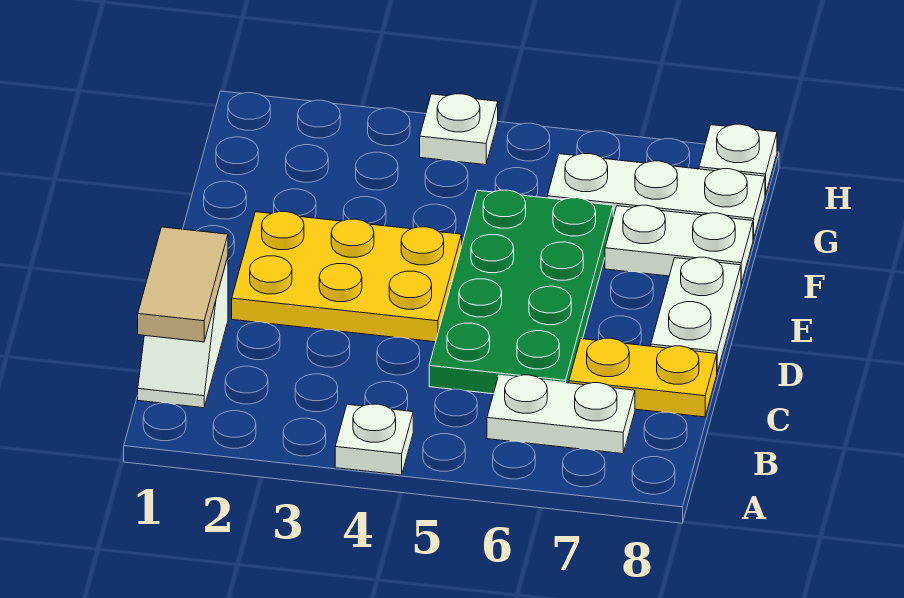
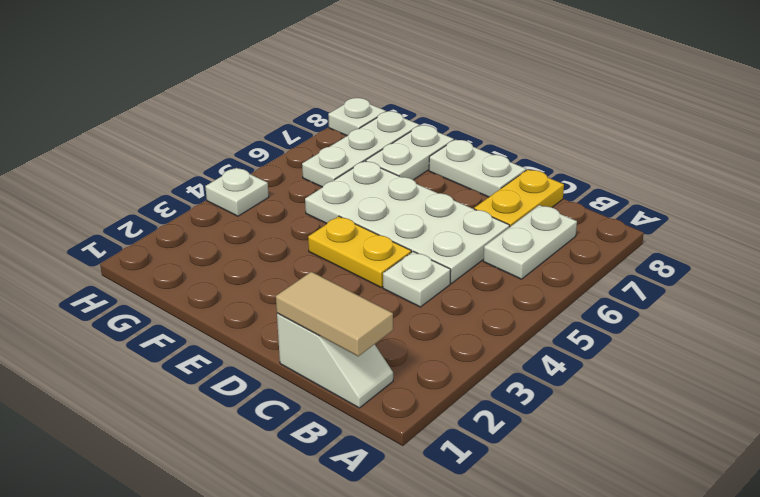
white plate A4 level 1 -> white plate C4 level 1
green plate C5:F6 level 1 -> white plate C5:F6 level 1
yellow plate D2:E4 level 1 -> yellow plate D4:E4 level 1

